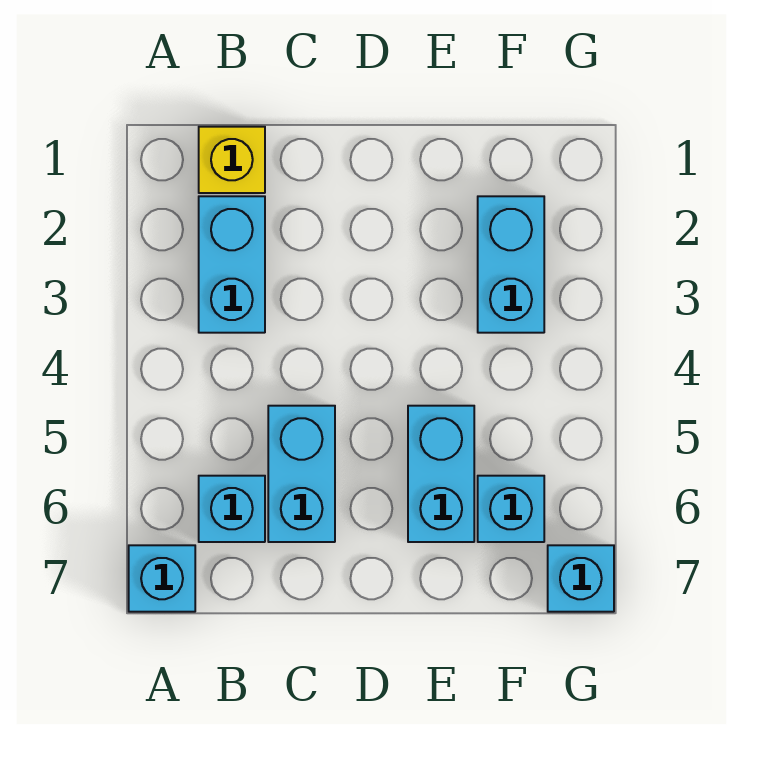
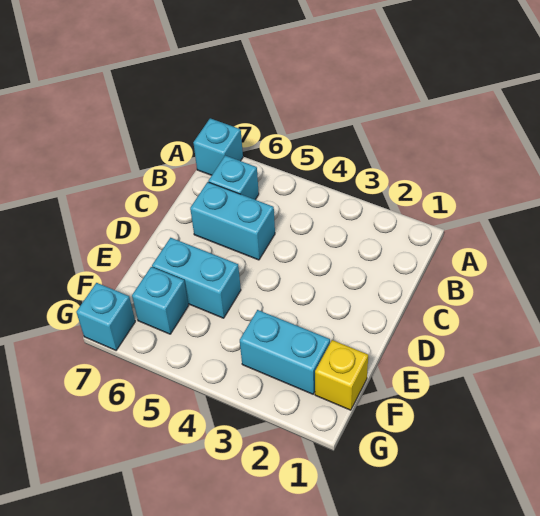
yellow brick B1 level 1 -> yellow brick F1 level 1
cyan brick B2:B3 level 1 -> none

